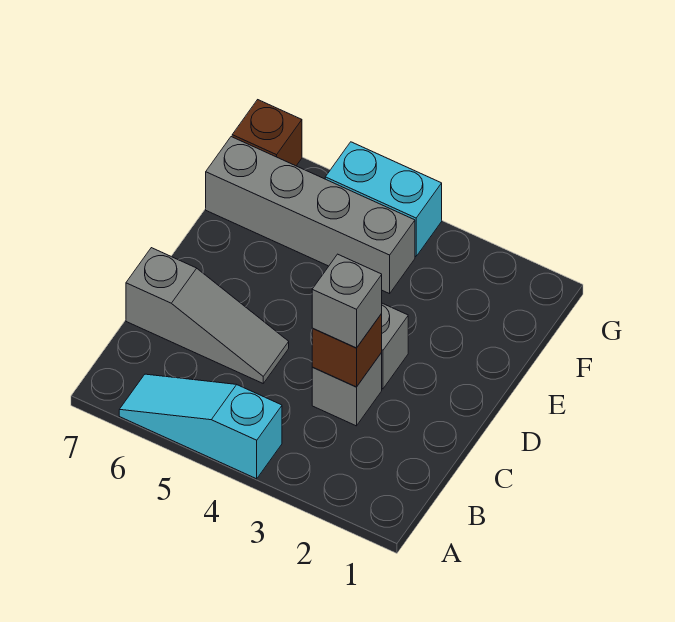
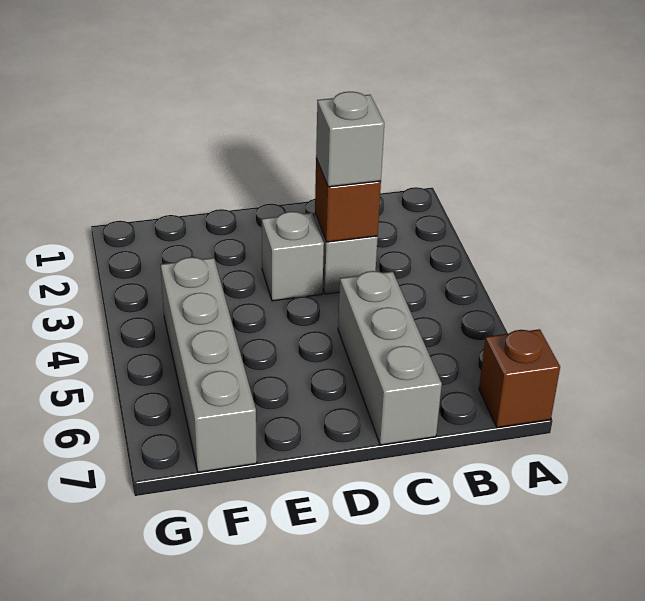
cyan slope A4:A6 level 1 top 4 -> none
grey slope C5:C7 level 1 top 7 -> grey brick C5:C7 level 1
cyan brick G4:G5 level 1 -> none
brown brick G7 level 1 -> brown brick A7 level 1

